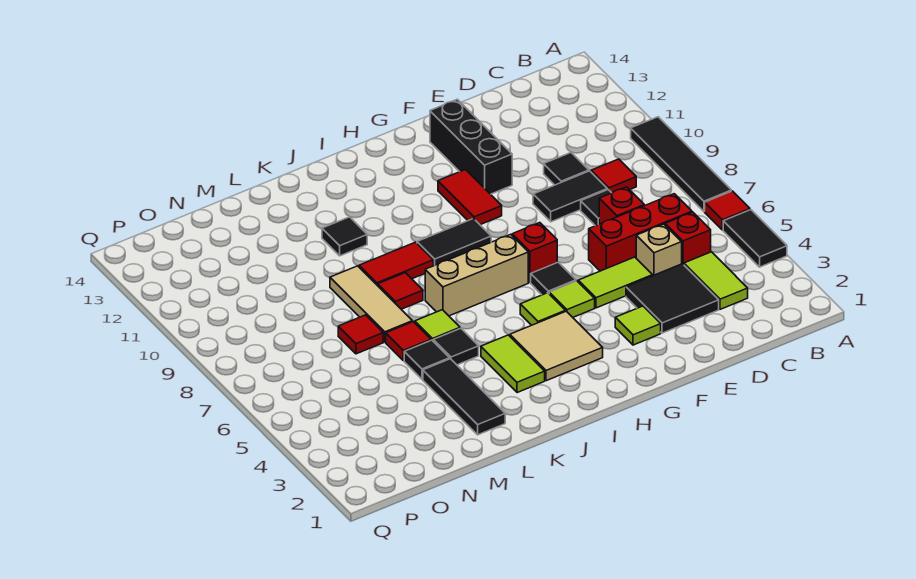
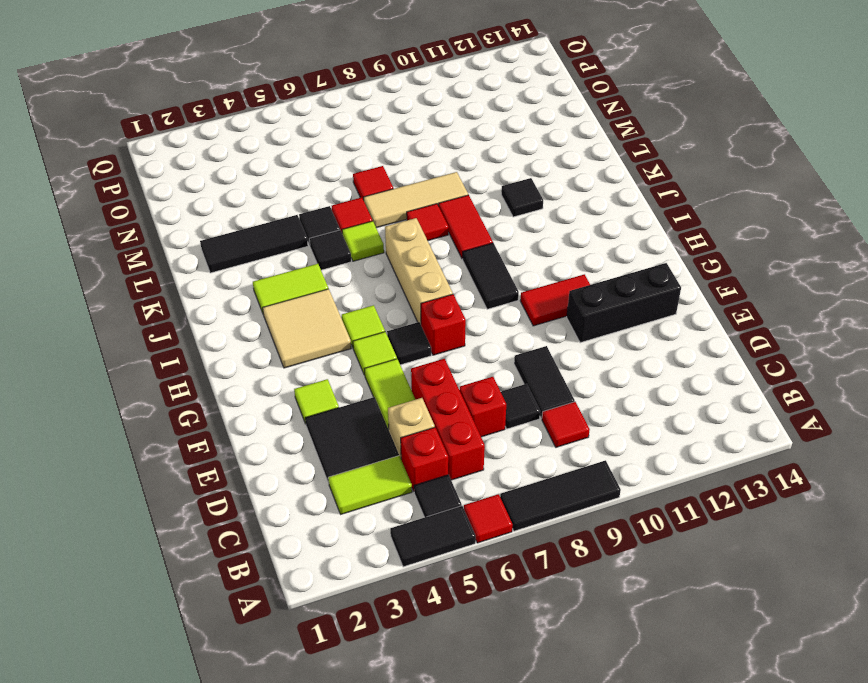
black tile A7:A10 level 1 -> black tile A7:A9 level 1
black tile D10 level 1 -> black tile B5 level 1

